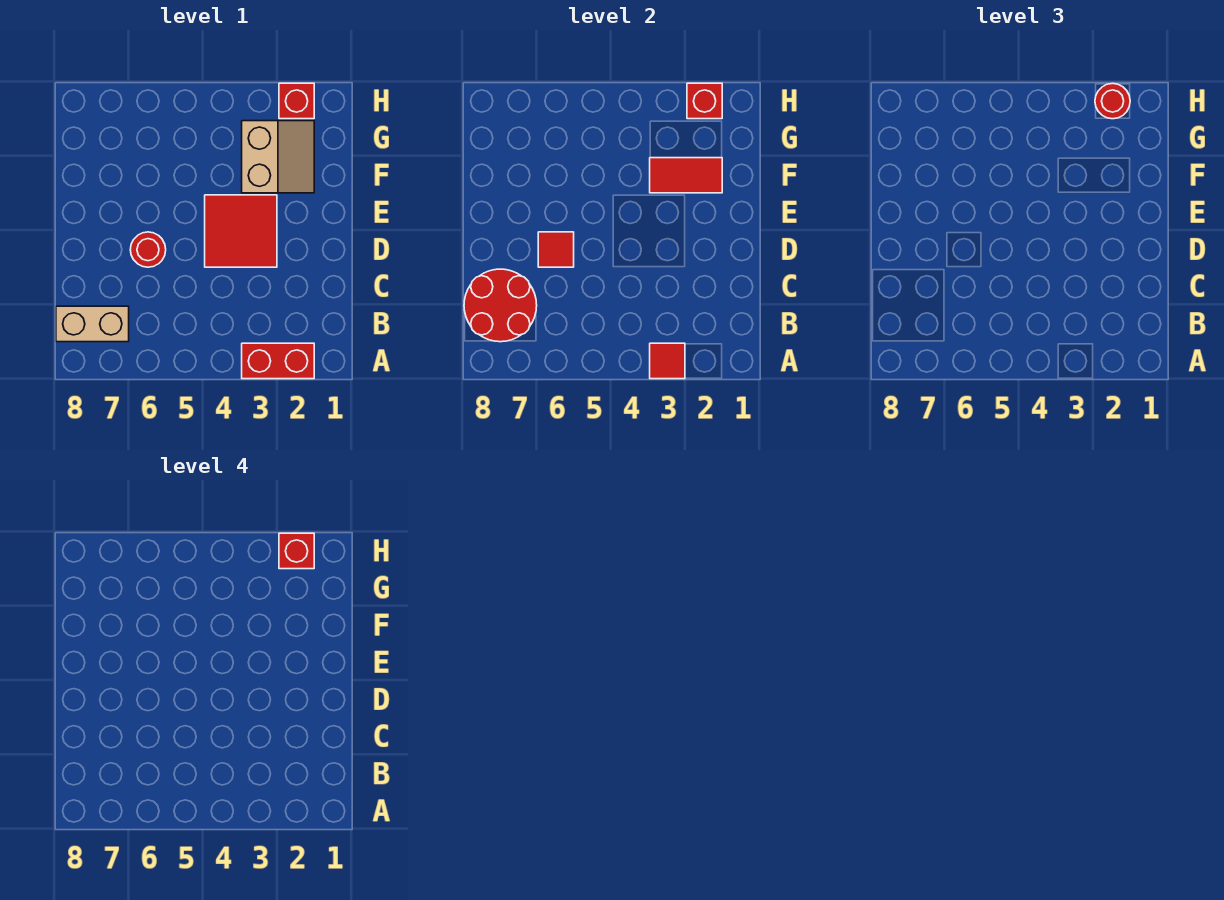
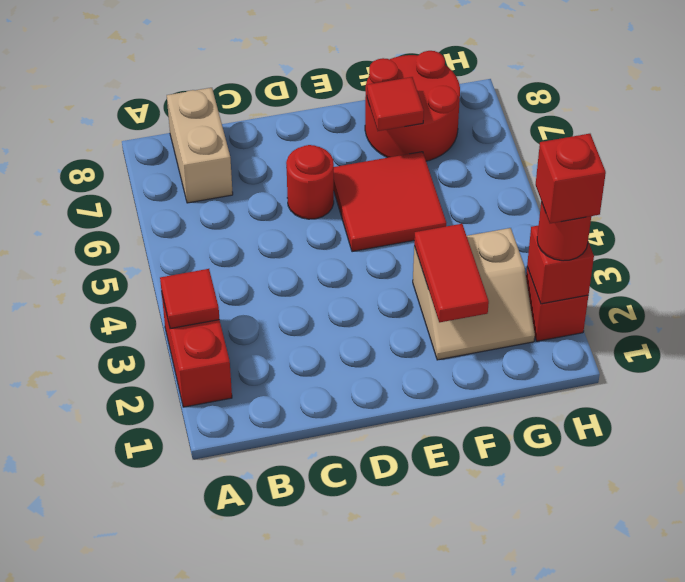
red round brick B7:C8 level 2 -> red round brick F7:G8 level 1
red tile D3:E4 level 1 -> red tile E5:F6 level 1
red tile D6 level 2 -> red tile F7 level 2

